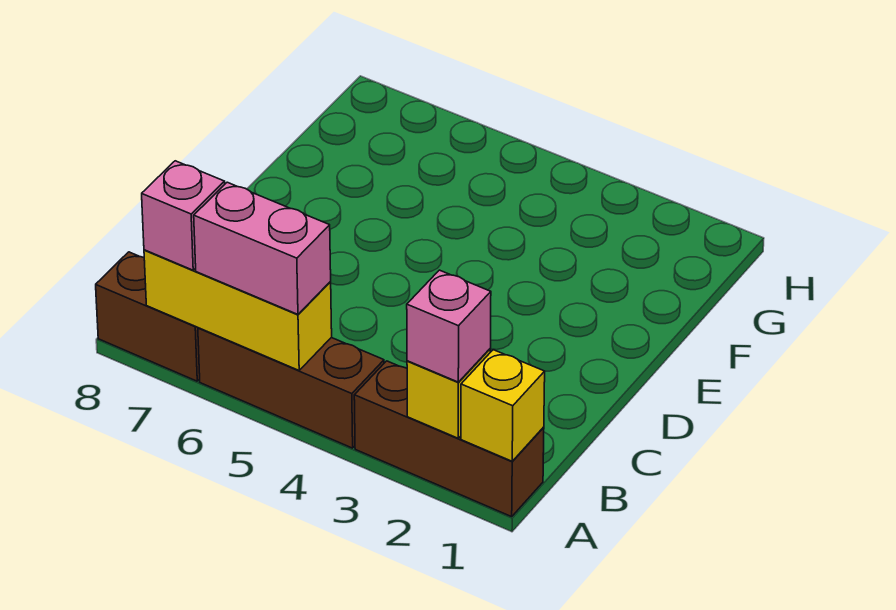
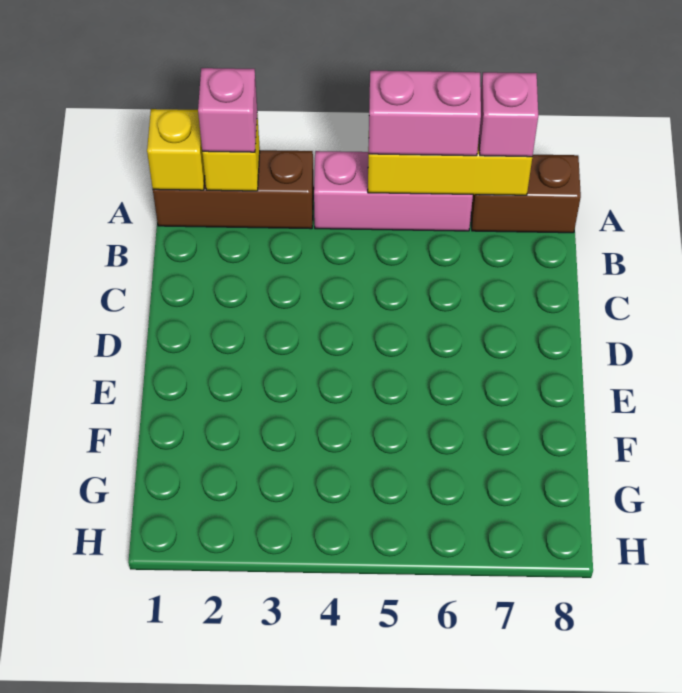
brown brick A4:A6 level 1 -> pink brick A4:A6 level 1

